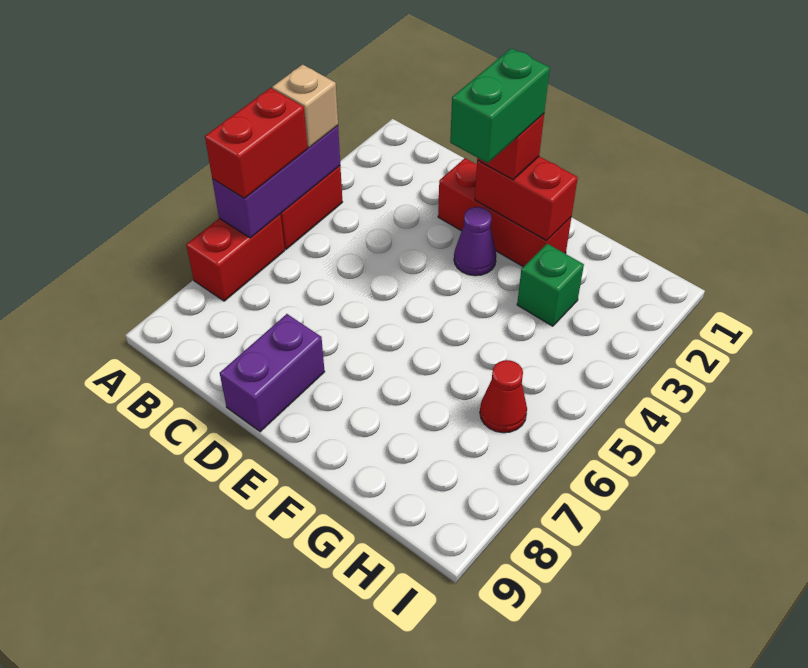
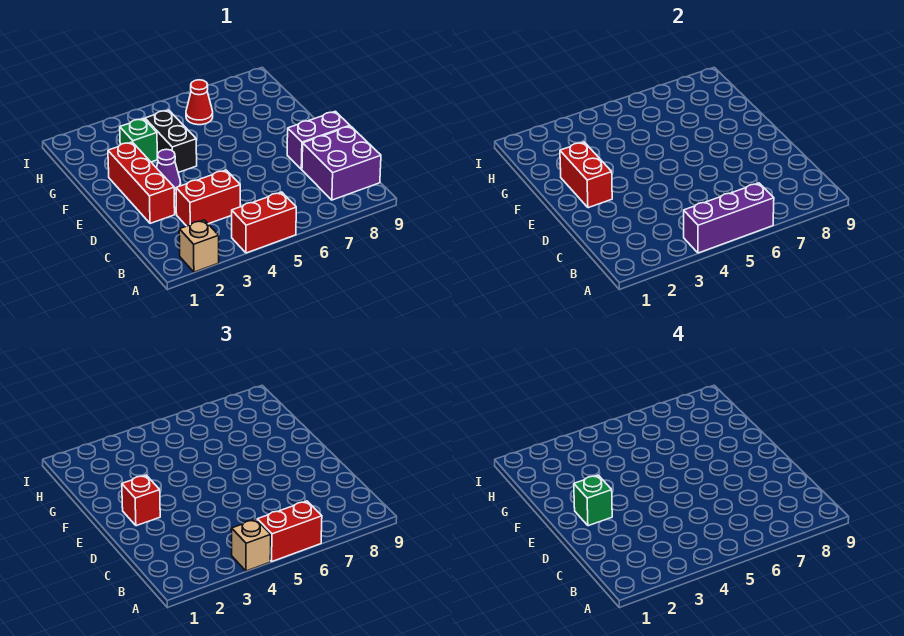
none -> tan brick A2 level 1
red brick A6:A7 level 1 -> red brick C3:C4 level 1
none -> purple brick B8:C9 level 1
green brick E2:E3 level 4 -> green brick E2 level 4
none -> black brick F4:G4 level 1

